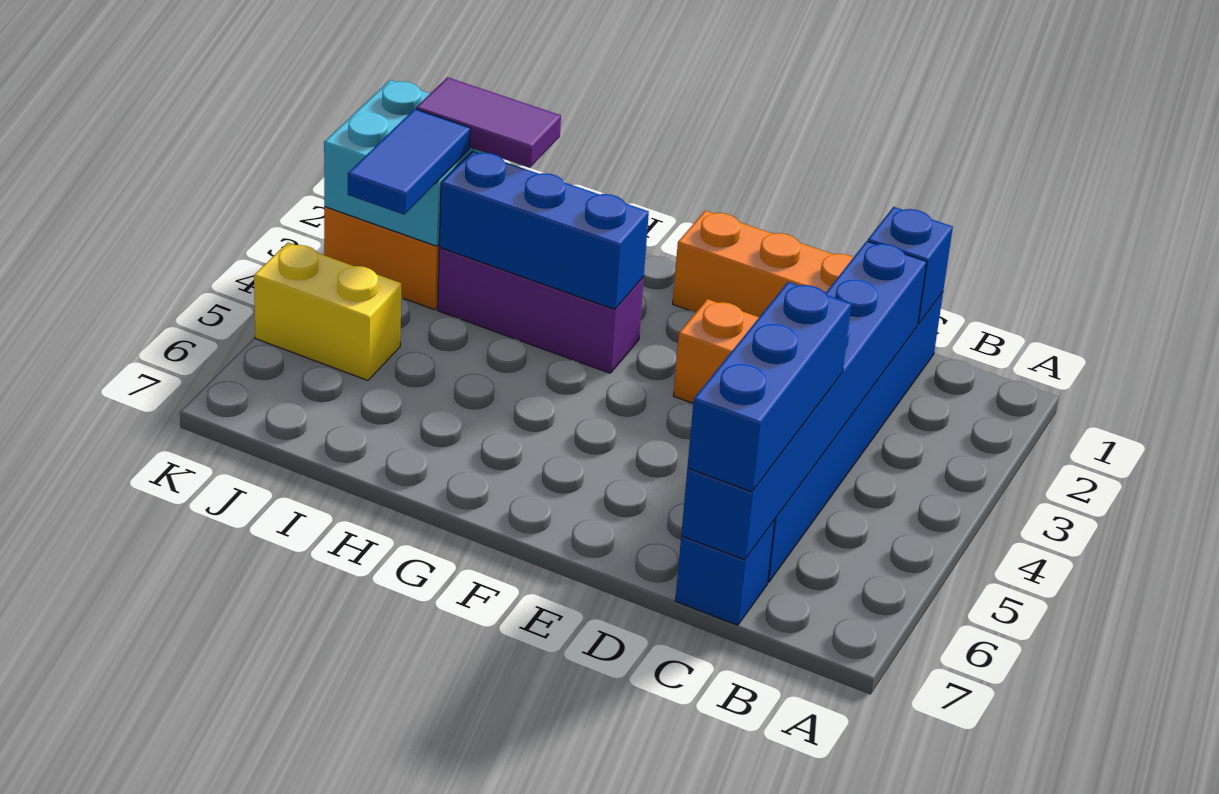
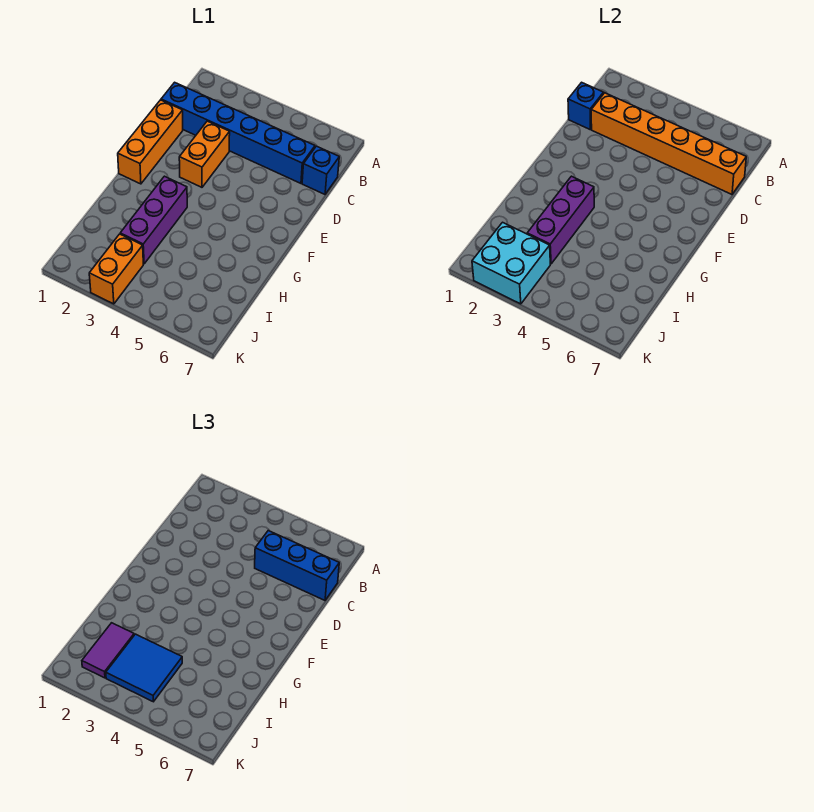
blue brick C2:C7 level 2 -> orange brick C2:C7 level 2
blue brick G3:I3 level 2 -> purple brick G3:I3 level 2
blue tile J3:J4 level 3 -> blue tile I3:J4 level 3
yellow brick J5:K5 level 1 -> none

